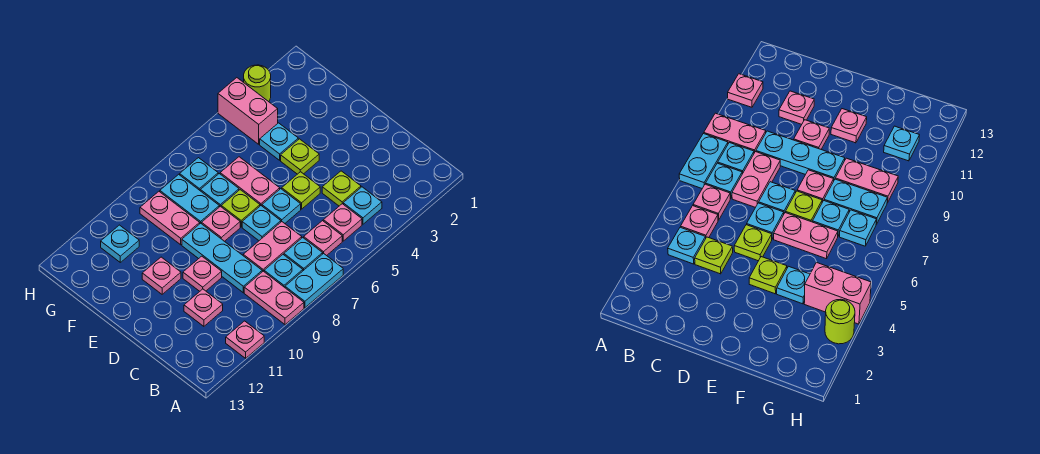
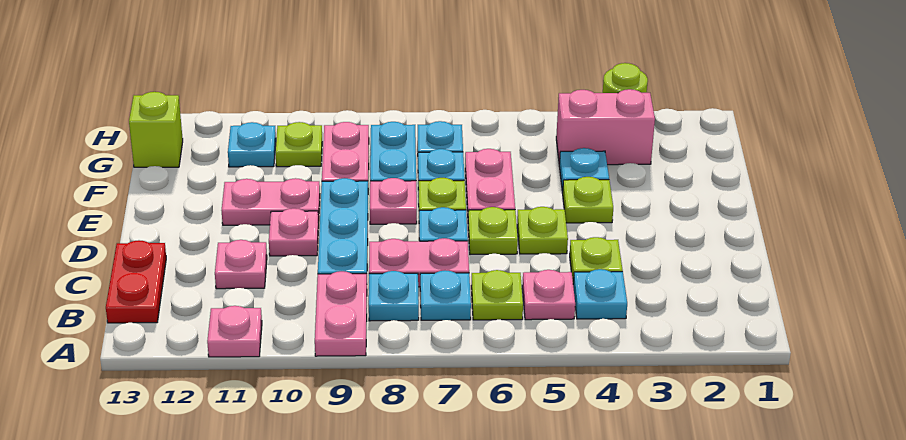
cyan plate A7:A8 level 1 -> none
pink plate B6 level 1 -> lime plate B6 level 1
none -> red plate B13:C13 level 1
cyan plate D6 level 1 -> lime plate D6 level 1
pink plate E11 level 1 -> pink plate E10:E11 level 1
pink brick G4:H4 level 1 -> pink brick G3:G4 level 1
none -> lime plate G10 level 1
none -> lime brick G13 level 1

